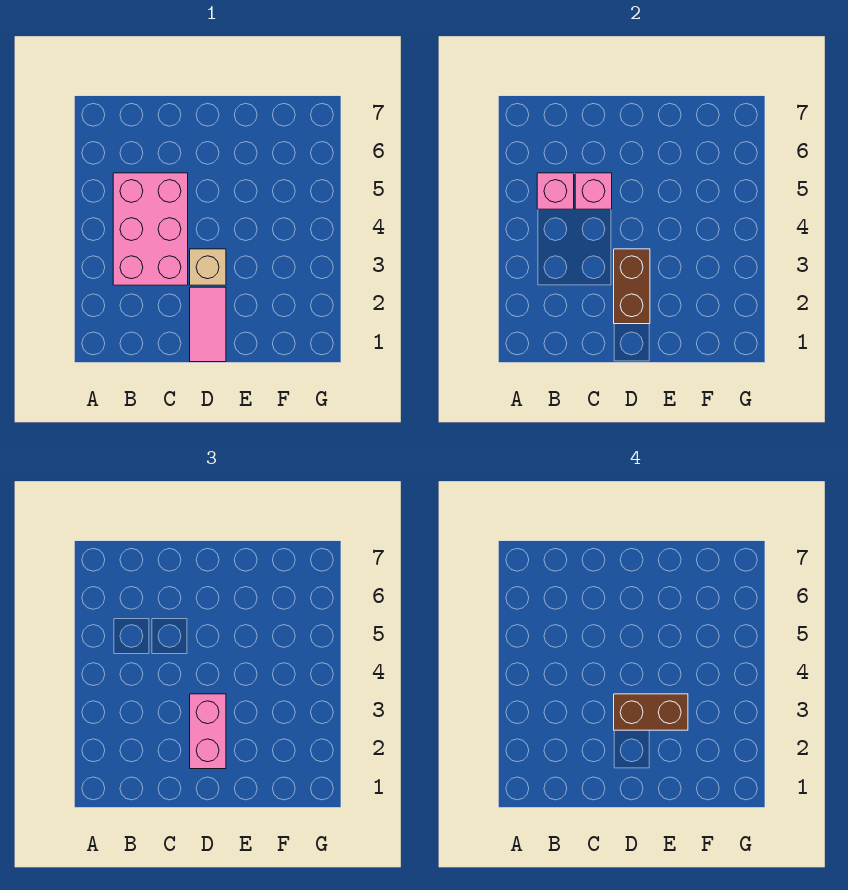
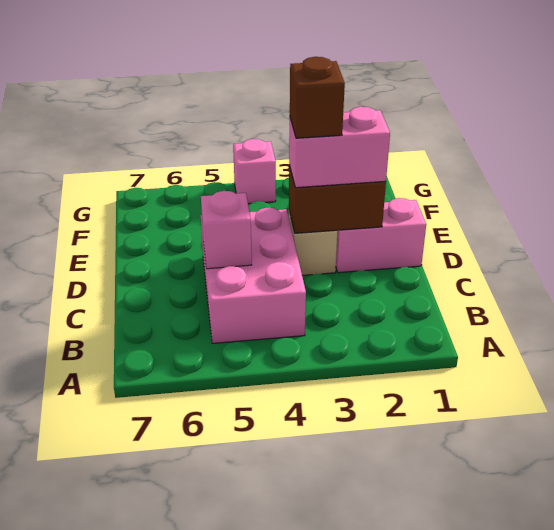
pink brick B3:C5 level 1 -> pink brick B4:D5 level 1
pink brick B5 level 2 -> pink brick G4 level 1
pink tile D1:D2 level 1 -> pink brick D1:D2 level 1
brown brick D3:E3 level 4 -> brown brick D3 level 4

